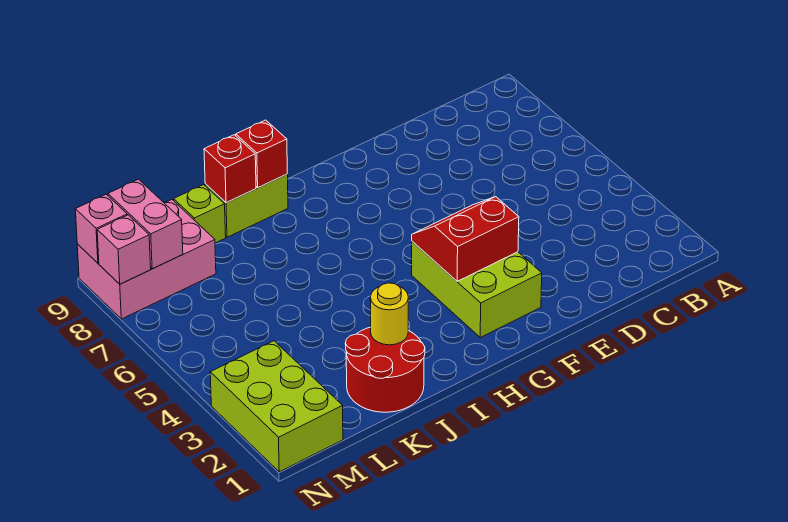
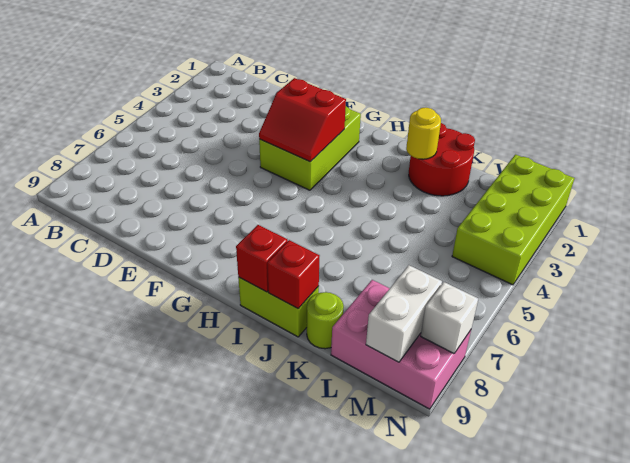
lime brick K9 level 1 -> lime round brick K9 level 1
lime brick M1:N3 level 1 -> lime brick M1:N4 level 1
pink brick M8:M9 level 2 -> white brick M8:M9 level 2
pink brick N8 level 2 -> white brick N8 level 2
pink brick N9 level 2 -> none

